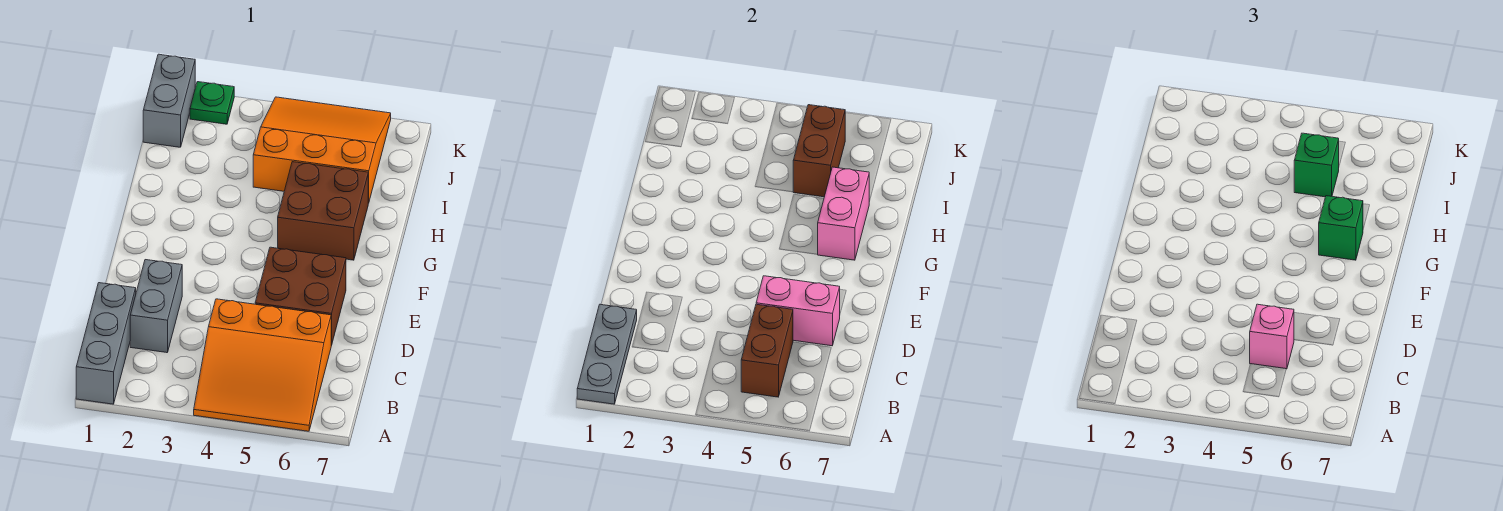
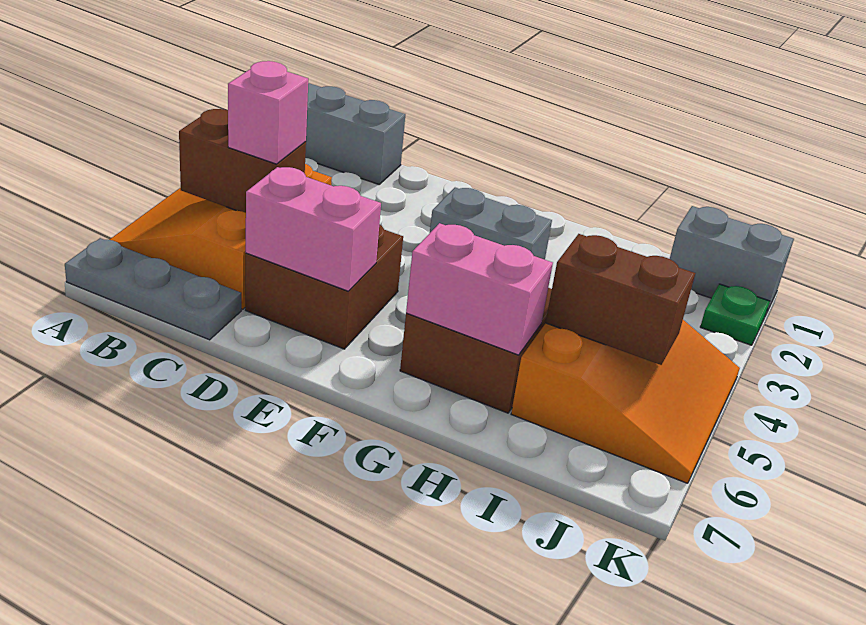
grey plate A1:C1 level 2 -> grey plate A7:C7 level 1
grey brick C2:D2 level 1 -> grey brick F3:G3 level 1
pink brick D5:D6 level 2 -> pink brick D6:E6 level 2
green brick G6 level 3 -> none
green brick I5 level 3 -> none

